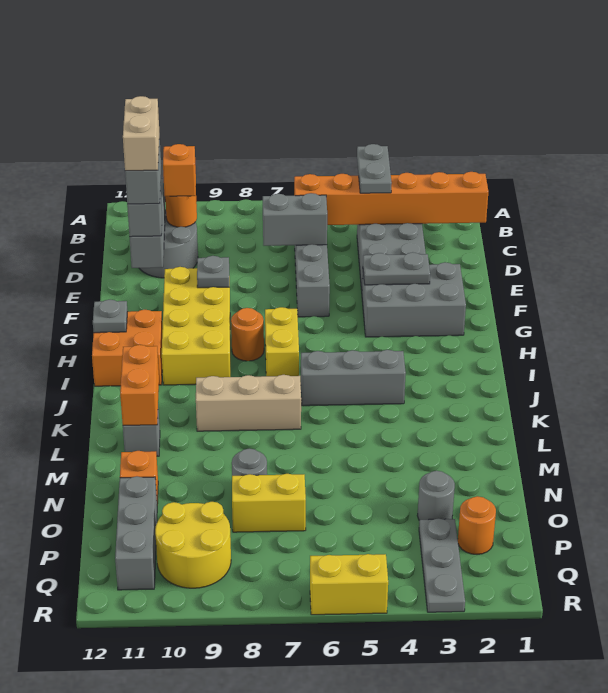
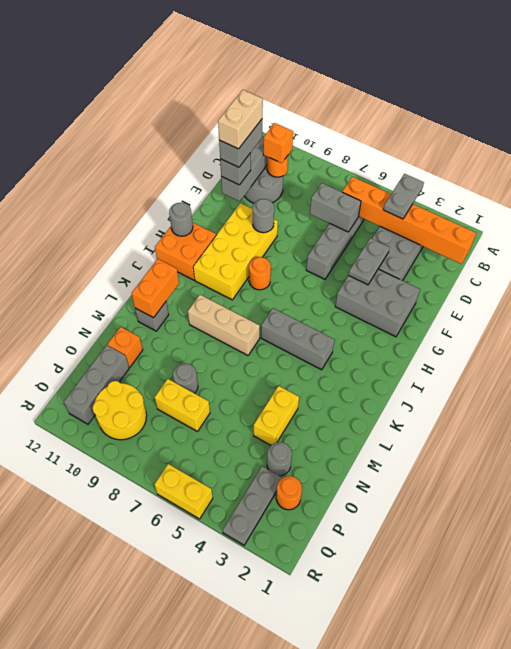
grey plate F3:F4 level 2 -> grey plate E4:F4 level 2
grey plate F9 level 2 -> grey round brick F9 level 2
yellow brick H7:I7 level 1 -> yellow brick M4:N4 level 1
grey plate H12 level 2 -> grey round brick H12 level 2

